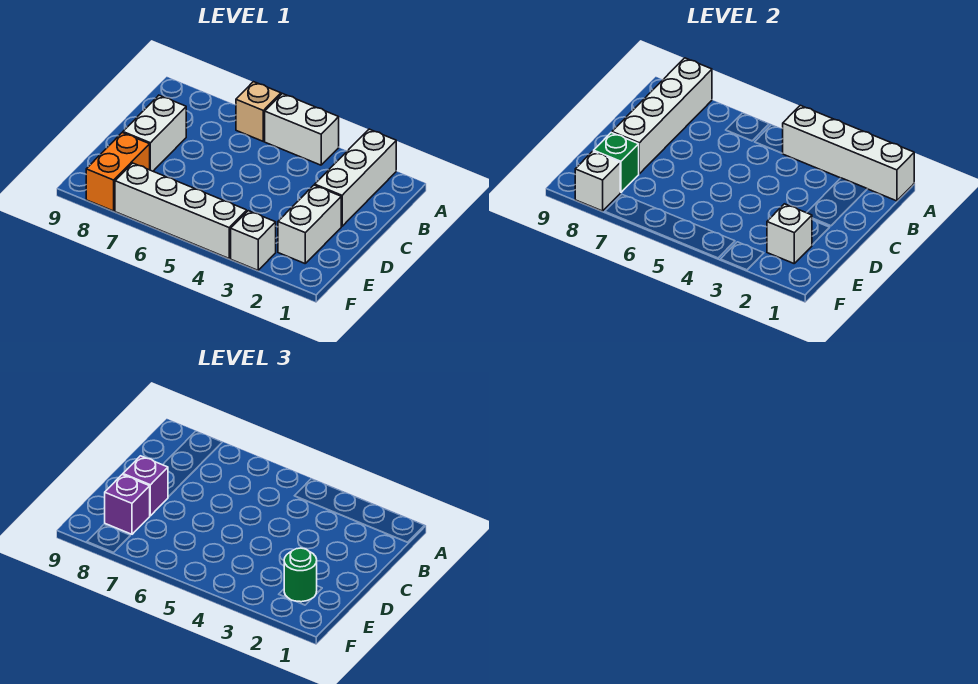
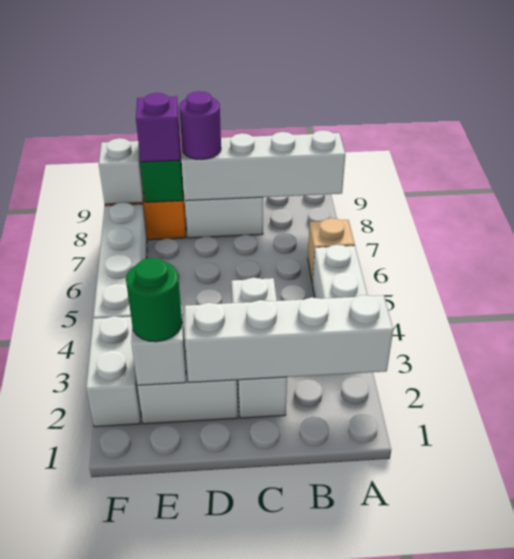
white brick A1:A4 level 2 -> white brick A2:D2 level 2
white brick A2:C2 level 1 -> white brick C2:C4 level 1
purple brick D8 level 3 -> purple round brick D8 level 3
white brick F3 level 1 -> white brick F2:F3 level 1

